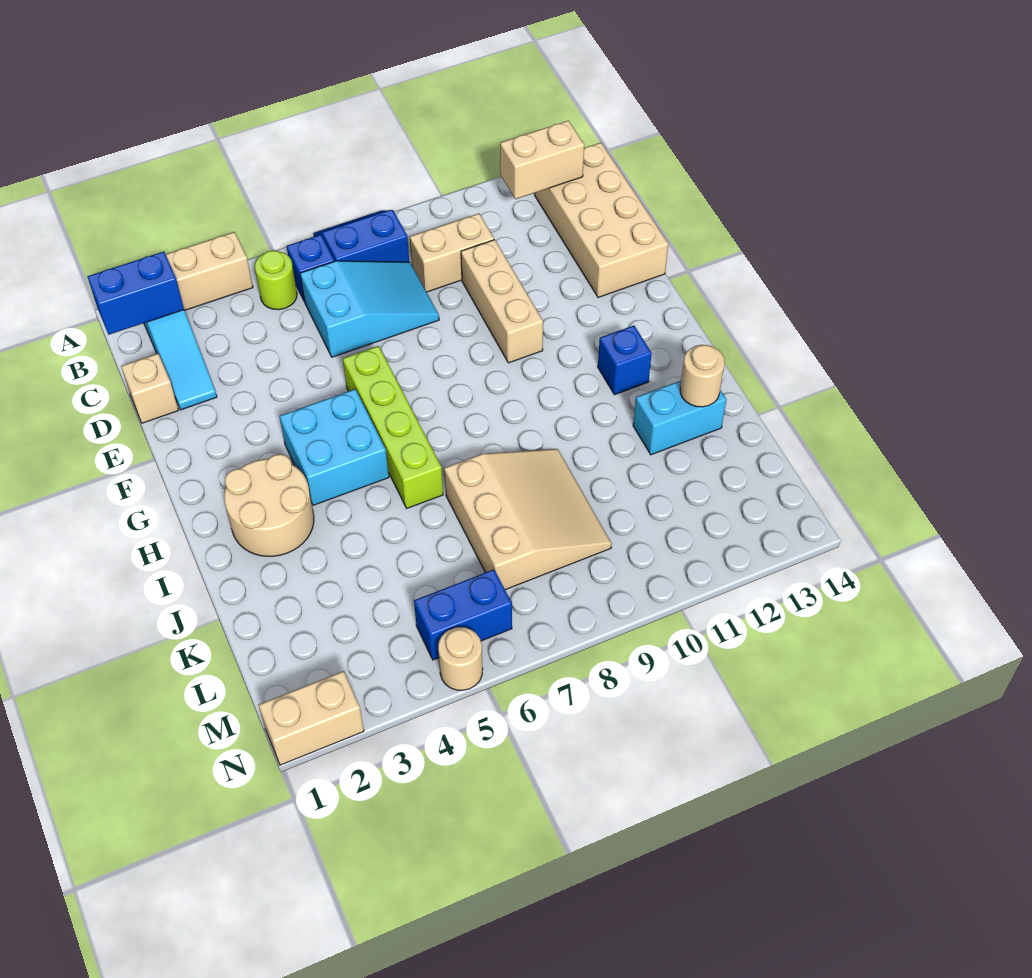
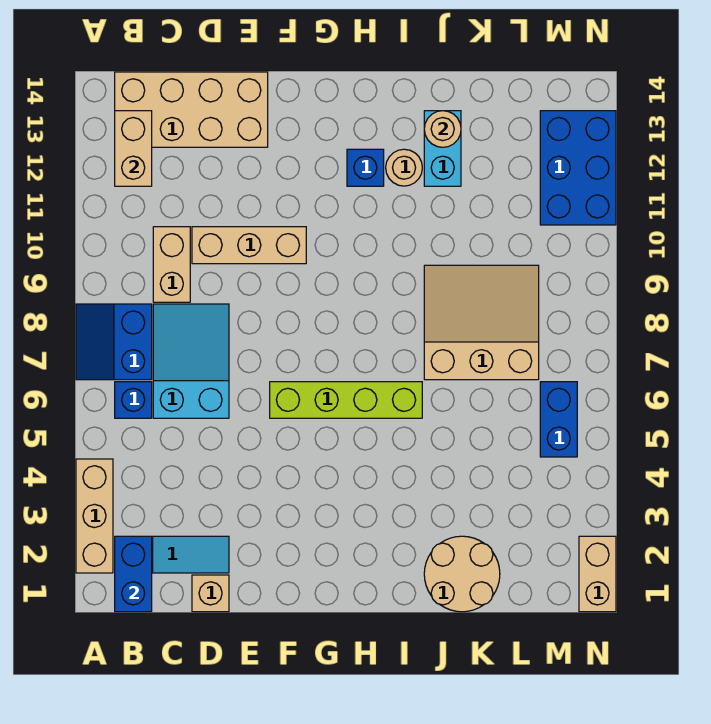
lime round brick B5 level 1 -> none
cyan brick G4:H5 level 1 -> none
tan round brick H2:I3 level 1 -> tan round brick J1:K2 level 1
none -> blue brick M11:N13 level 1
tan round brick N5 level 1 -> tan round brick I12 level 1

